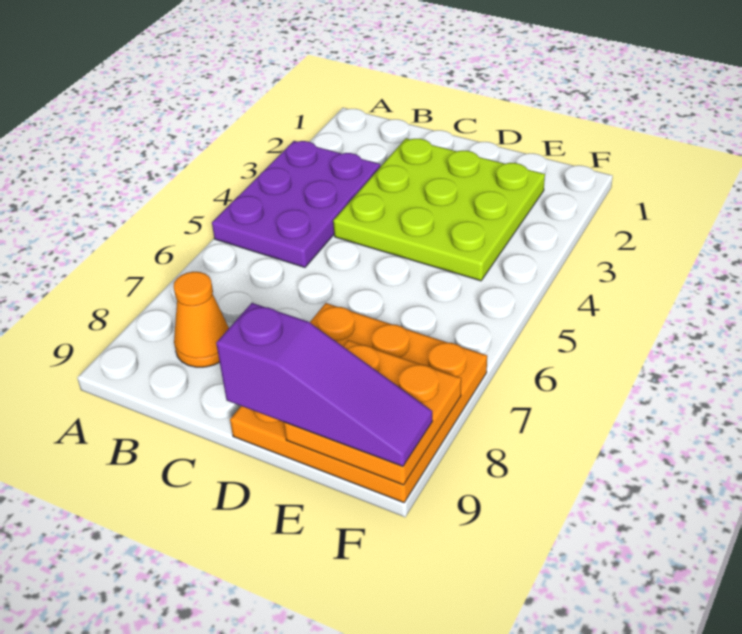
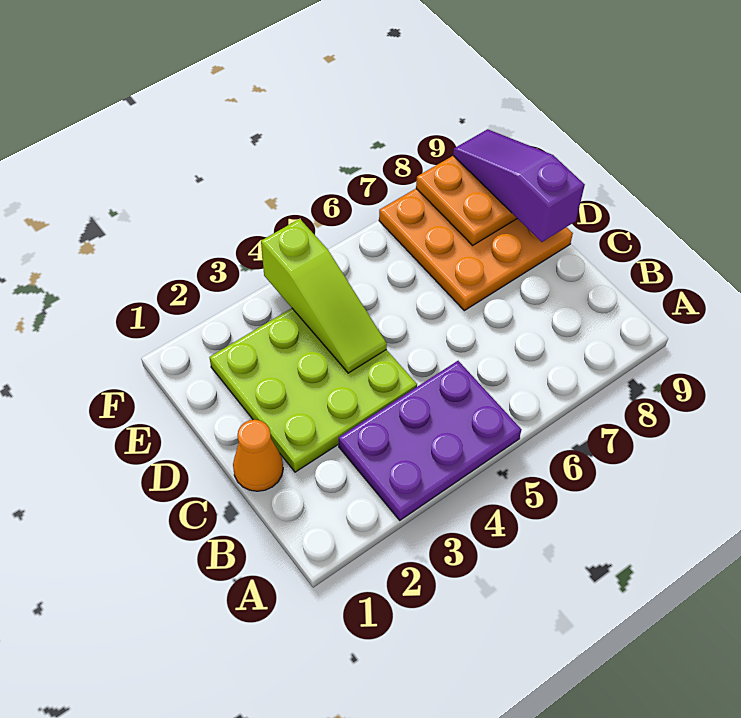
orange cone B8 level 1 -> orange cone C1 level 1
none -> lime slope D4:F4 level 2 top F

